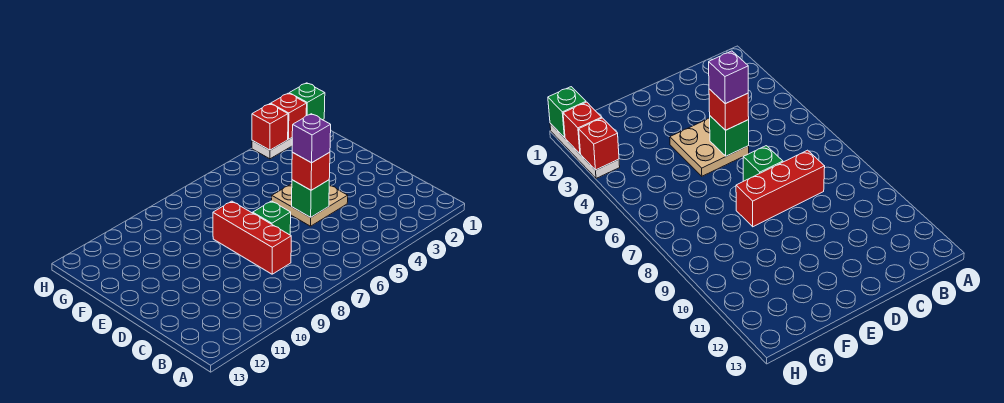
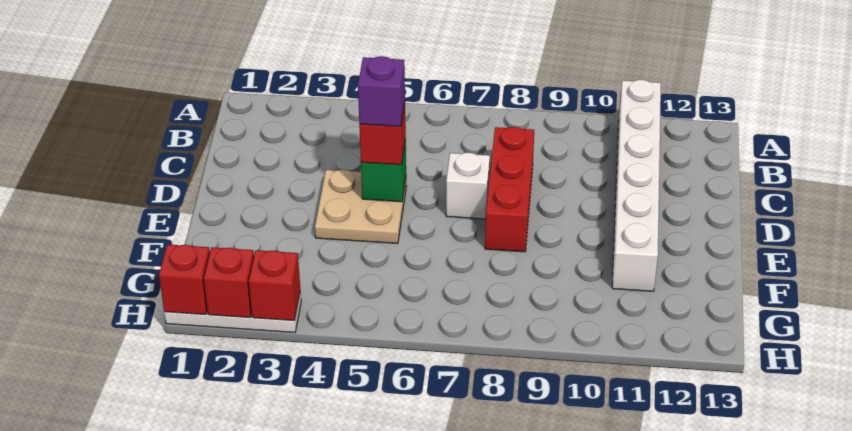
none -> white brick A11:F11 level 1
green brick D7 level 1 -> white brick D7 level 1
green brick H1 level 2 -> red brick H1 level 2

